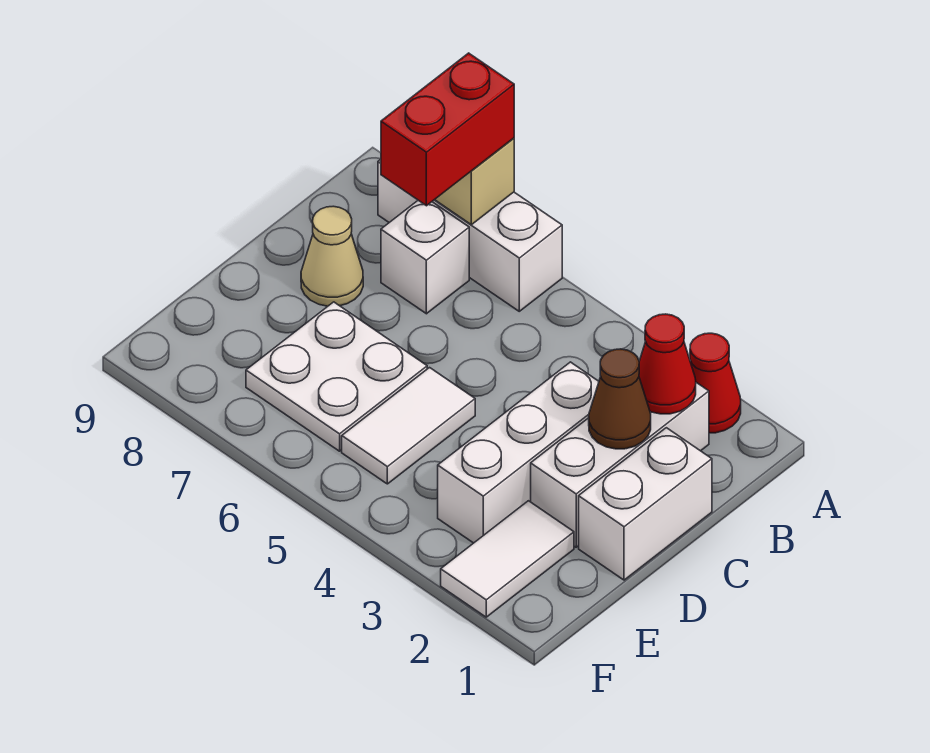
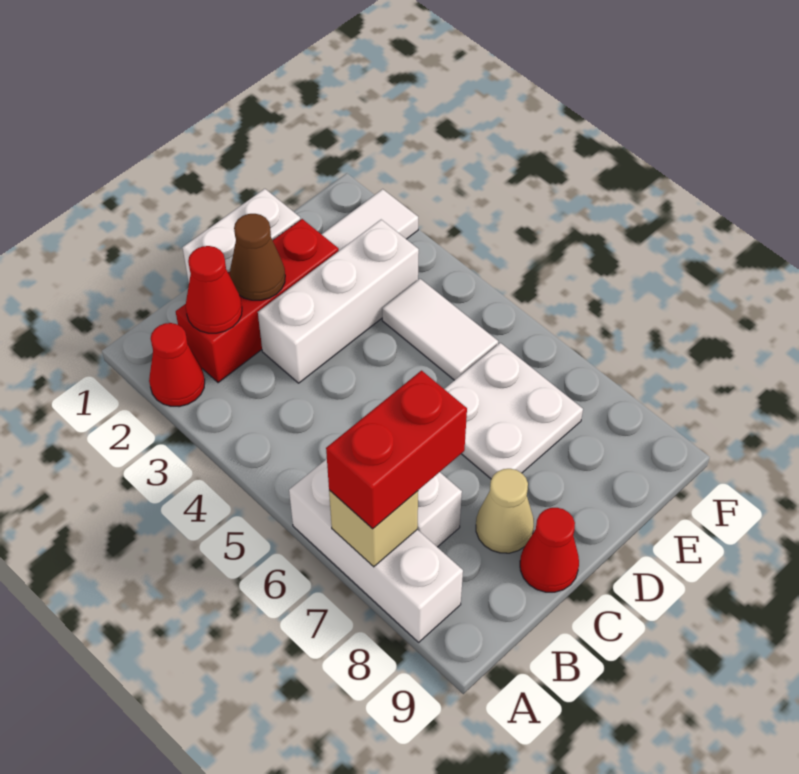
white brick B2:D2 level 1 -> red brick B2:D2 level 1
none -> red cone C9 level 1
white tile D5:E5 level 1 -> white tile E4:E5 level 1

